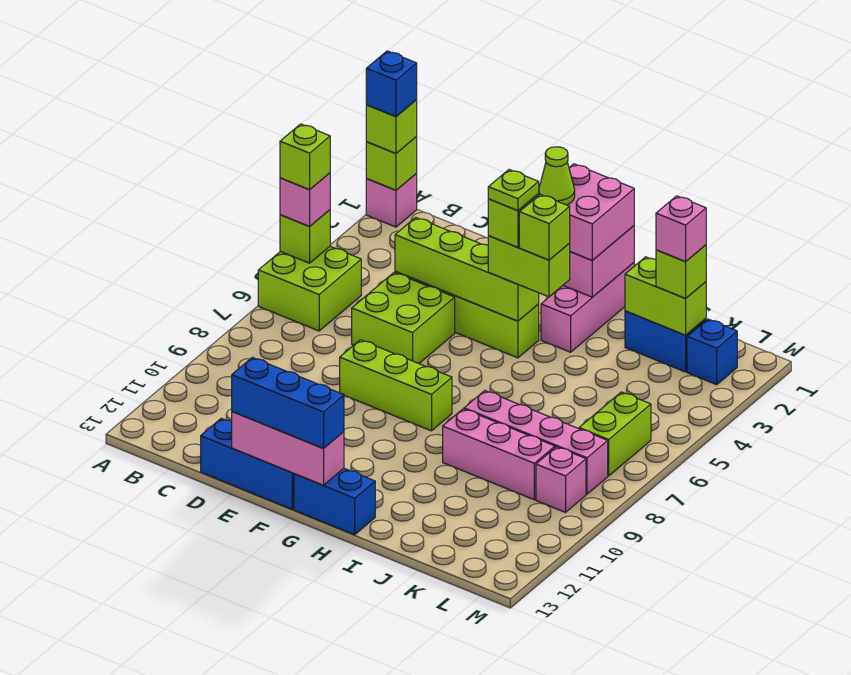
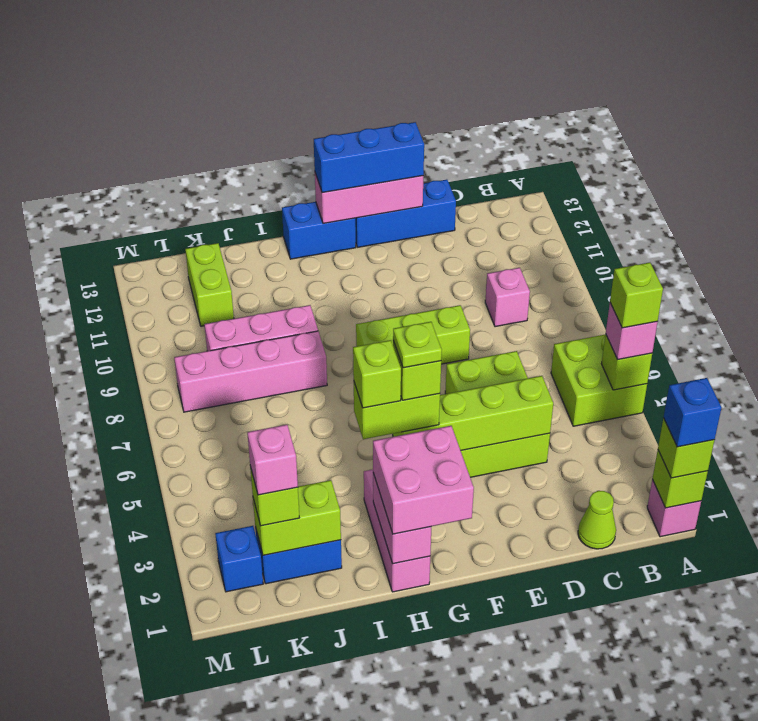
lime cone G2 level 4 -> lime cone C1 level 1
lime brick L6:L7 level 1 -> lime brick K11:K12 level 1
pink brick L9 level 1 -> pink brick C9 level 1

